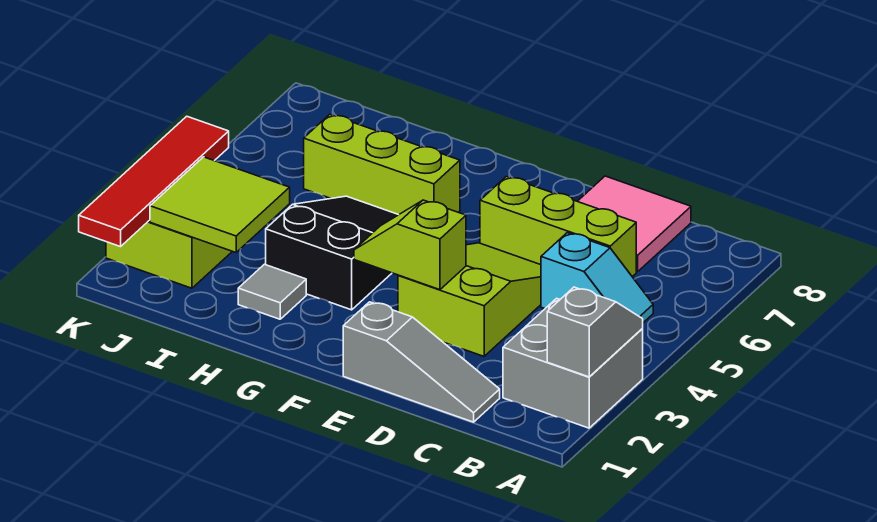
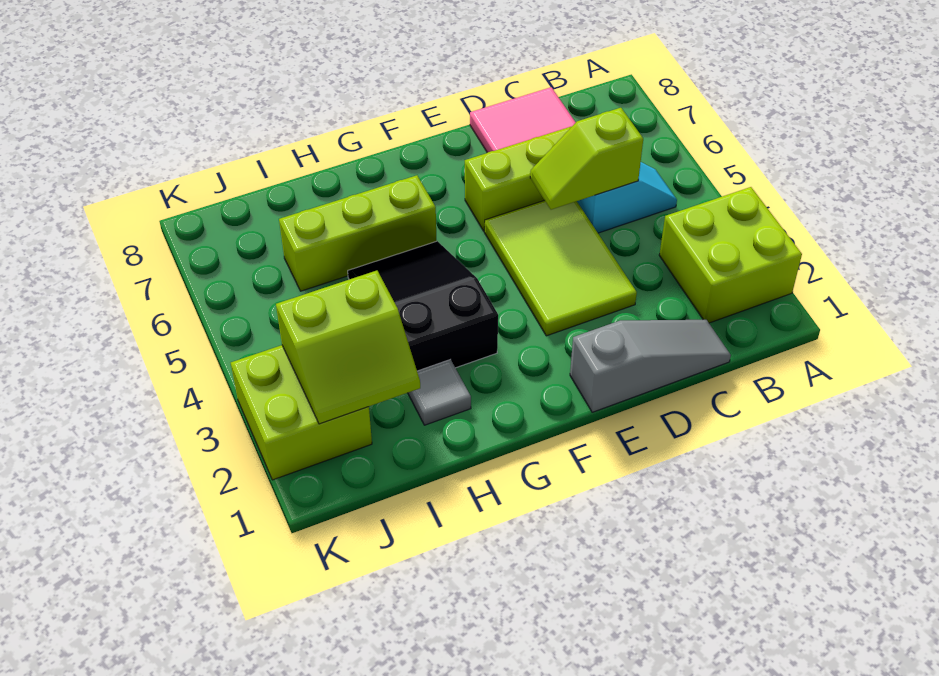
grey brick A2:B3 level 1 -> lime brick A2:B3 level 1
grey slope A2:A3 level 2 top 2 -> none
lime slope D3:E5 level 1 top 3 -> lime tile D3:E5 level 1
lime slope E3:F3 level 2 top E -> lime slope C5:D5 level 2 top C
lime tile I2:J3 level 2 -> lime slope I2:J3 level 2 top 3
red tile K1:K4 level 2 -> none

